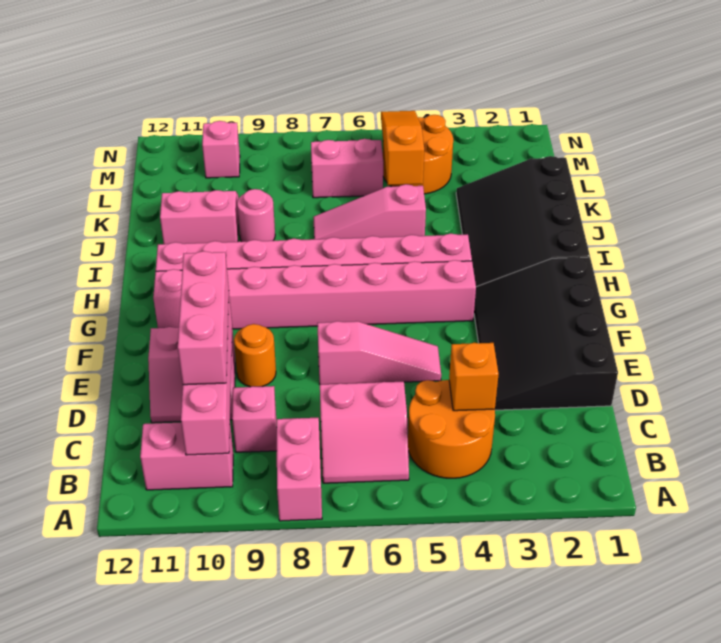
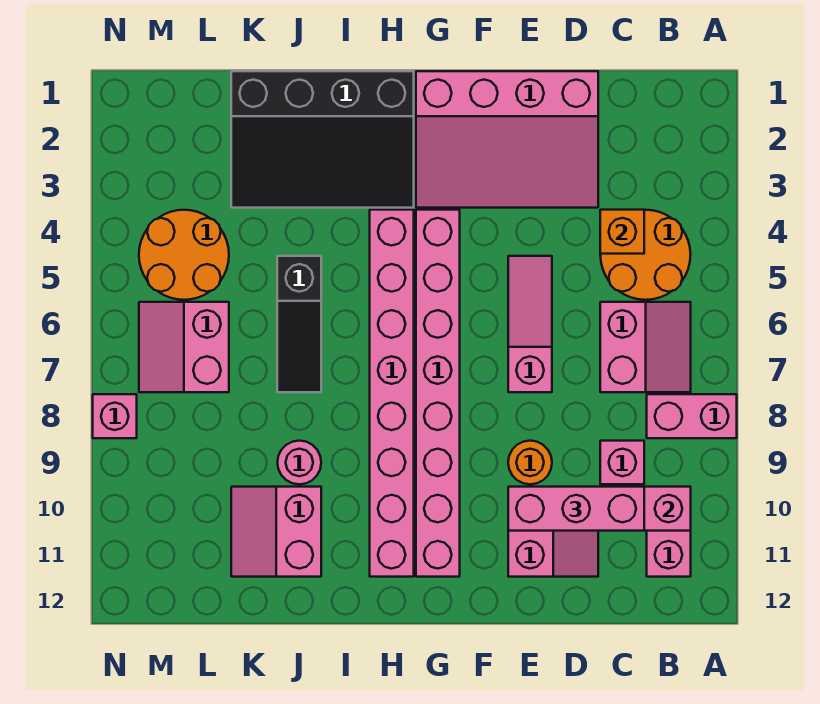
black slope D1:G3 level 1 top 1 -> pink slope D1:G3 level 1 top 1
pink slope J5:J7 level 1 top 5 -> black slope J5:J7 level 1 top 5
orange slope K5:M5 level 2 top K -> none
pink brick M10 level 1 -> pink brick N8 level 1

